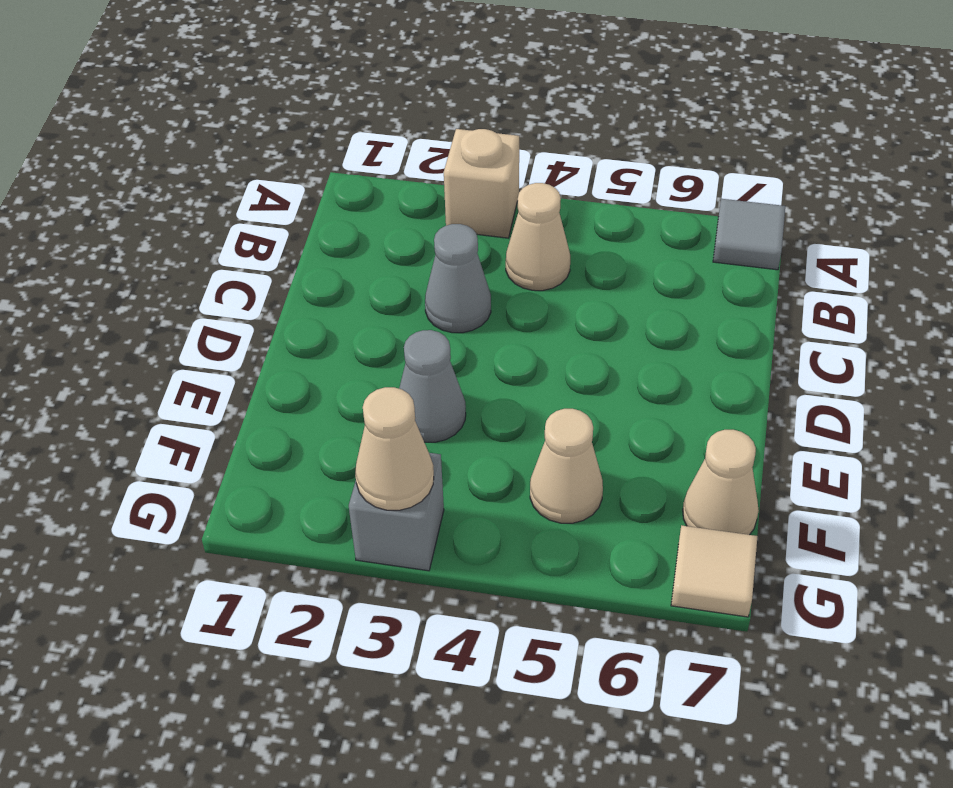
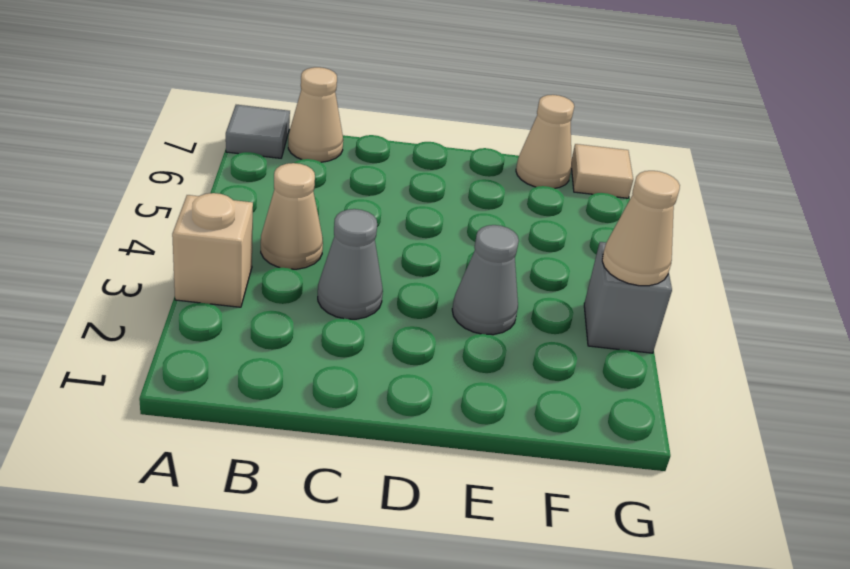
tan cone F5 level 1 -> tan cone B7 level 1

